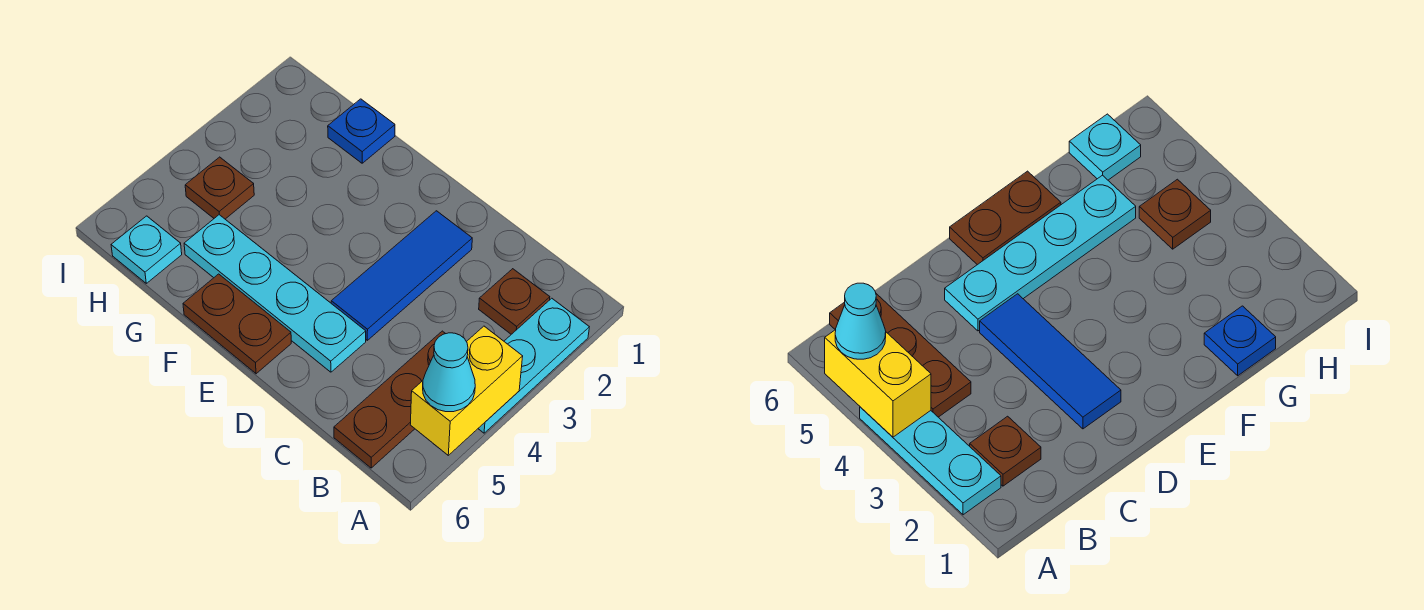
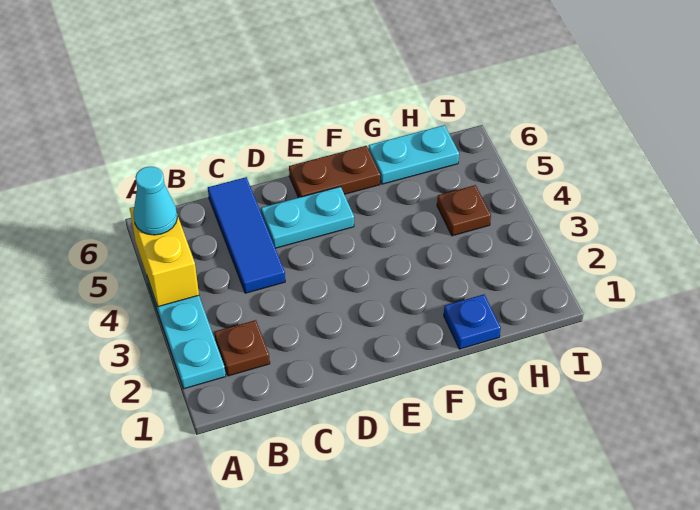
brown plate B4:B6 level 1 -> none
blue tile D2:D4 level 1 -> blue tile C4:C6 level 1
cyan plate D5:G5 level 1 -> cyan plate D5:E5 level 1
cyan plate H6 level 1 -> cyan plate G6:H6 level 1

